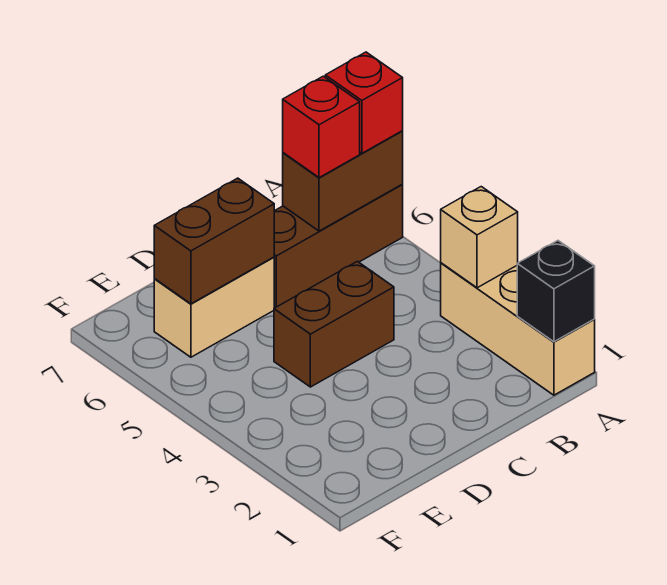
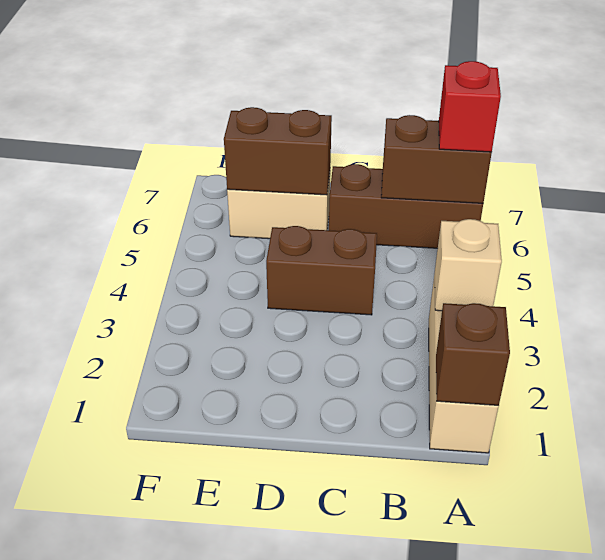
black brick A1 level 2 -> brown brick A1 level 2
red brick B6 level 3 -> none

